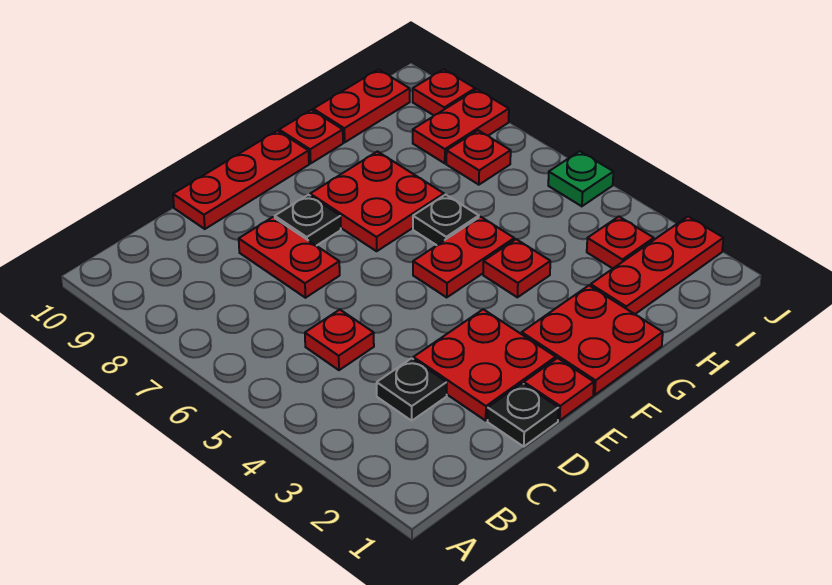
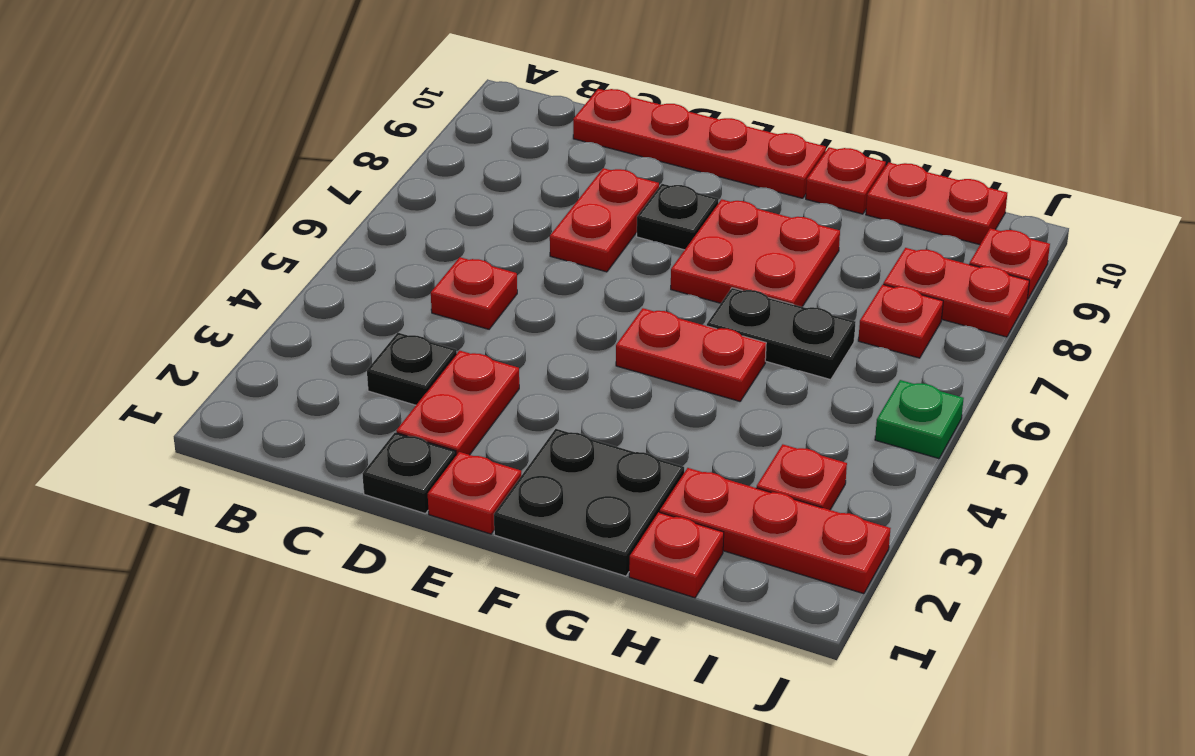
red plate D2:E3 level 1 -> red plate D2:D3 level 1
red plate D10:F10 level 1 -> red plate C10:F10 level 1
red plate F1:G2 level 1 -> black plate F1:G2 level 1
red plate G4 level 1 -> red plate H1 level 1
black plate G6 level 1 -> black plate G6:H6 level 1

